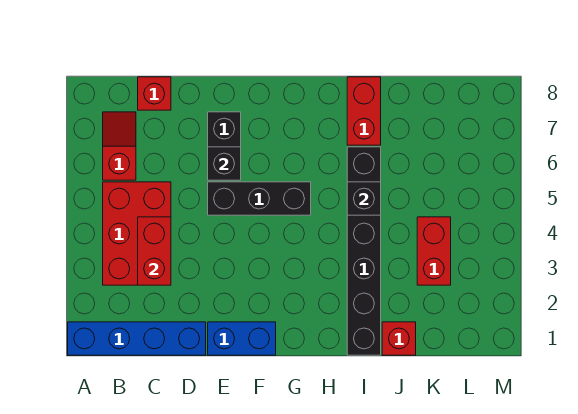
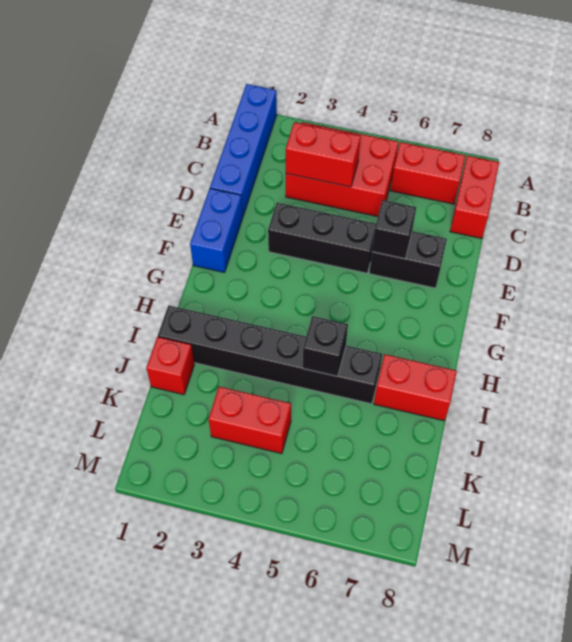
red slope B6:B7 level 1 top 6 -> red brick B6:B7 level 1
red brick C8 level 1 -> red brick B8:C8 level 1
black brick E5:G5 level 1 -> black brick E3:E5 level 1

